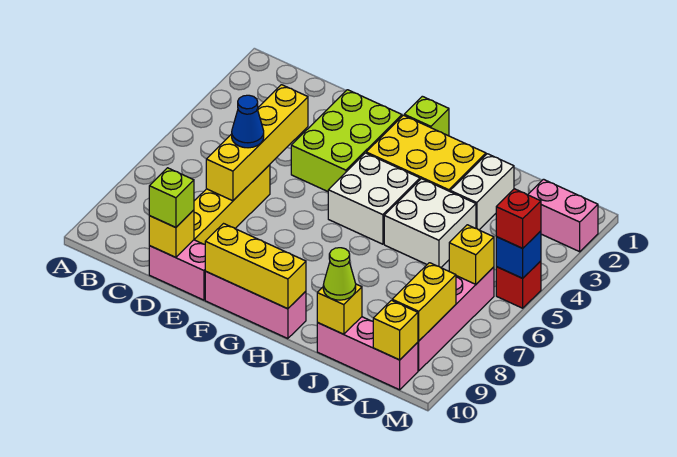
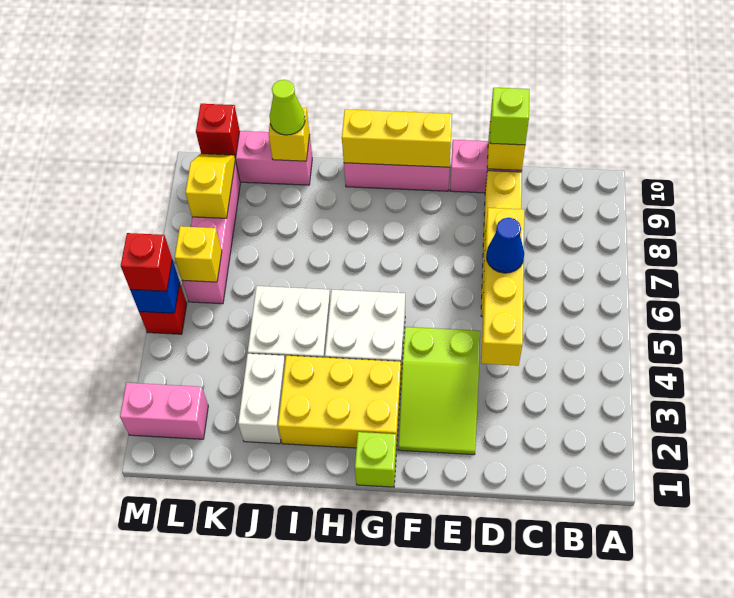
lime brick E2:F4 level 1 -> lime slope E2:F4 level 1 top 4
yellow brick L8:L9 level 2 -> yellow slope L8:L9 level 2 top 8
yellow brick L10 level 2 -> red brick L10 level 2

